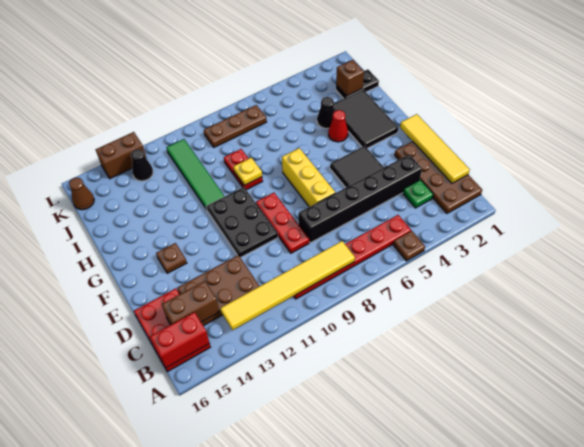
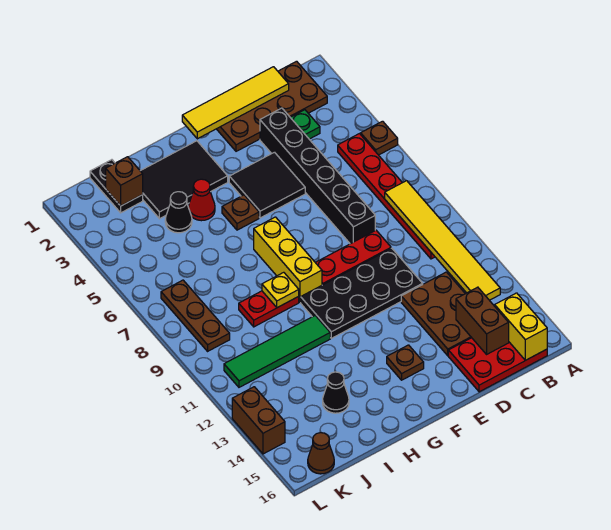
red brick B15:B16 level 2 -> yellow brick B15:B16 level 2
yellow brick E7:G7 level 1 -> yellow brick G7:G9 level 1
black plate E10:G11 level 1 -> black plate D10:G11 level 1
none -> brown plate G5 level 1
black cone K13 level 1 -> black cone I14 level 1

